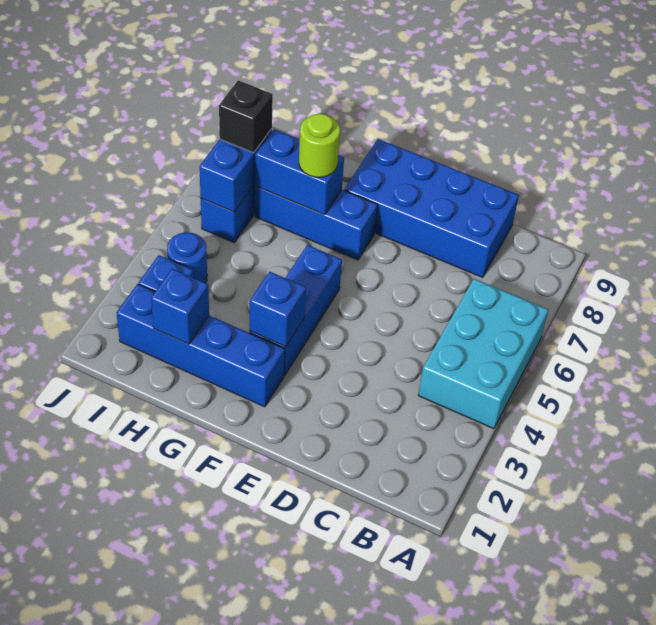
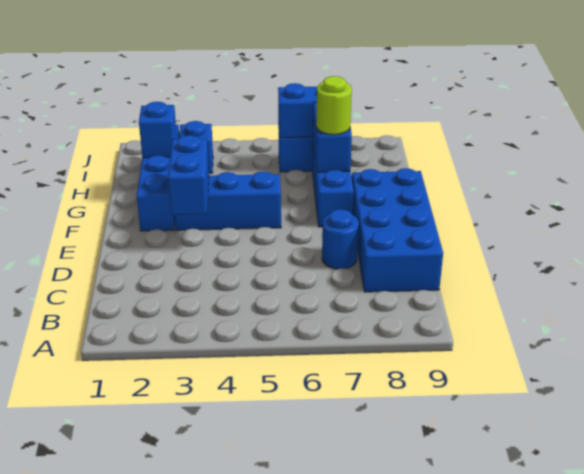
cyan brick A4:B6 level 1 -> none
blue brick F3 level 2 -> blue brick E3:F3 level 2
blue round brick I4 level 1 -> blue round brick D7 level 1
black brick I7 level 3 -> none

